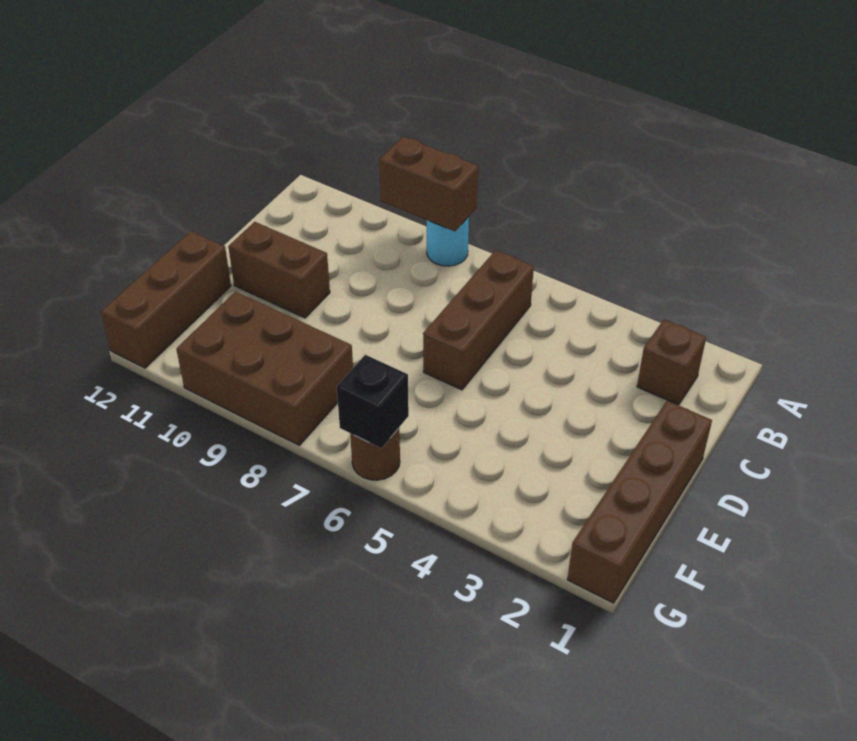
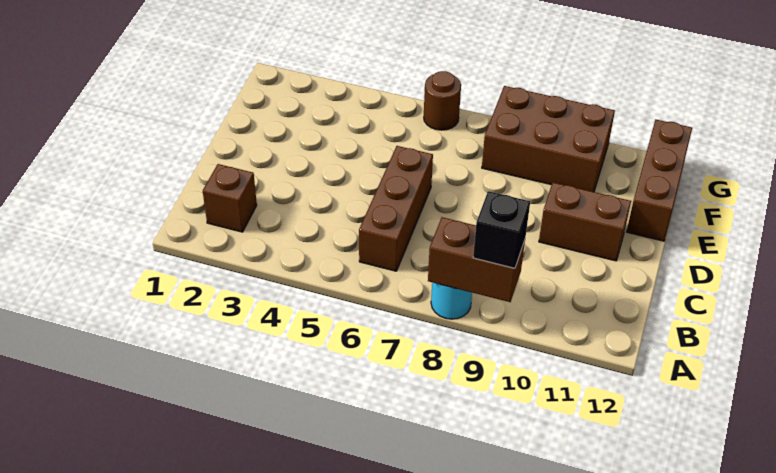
brown brick D1:G1 level 1 -> none
black brick G6 level 2 -> black brick A9 level 3

